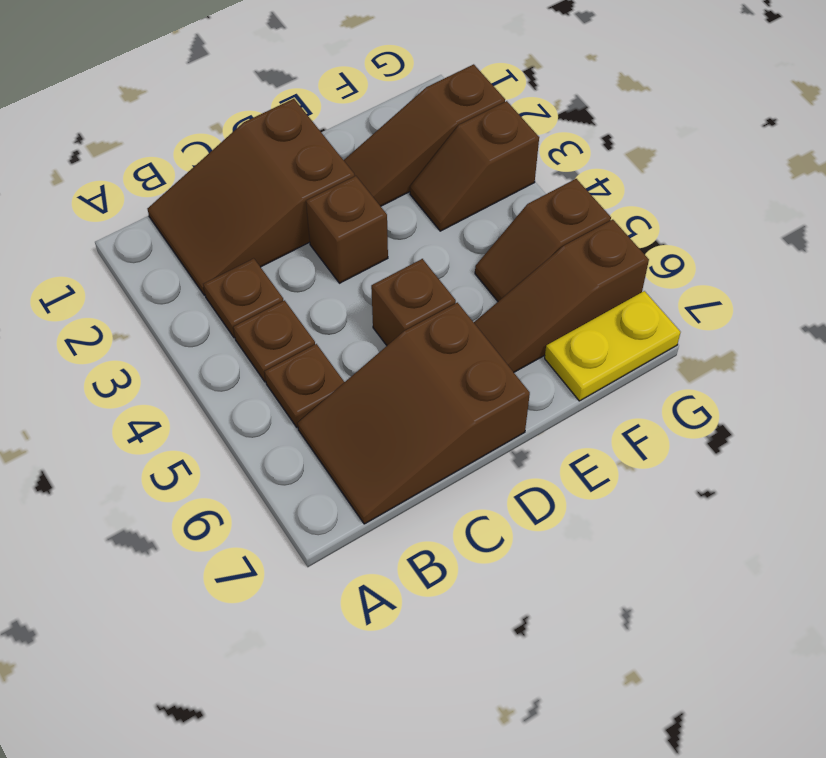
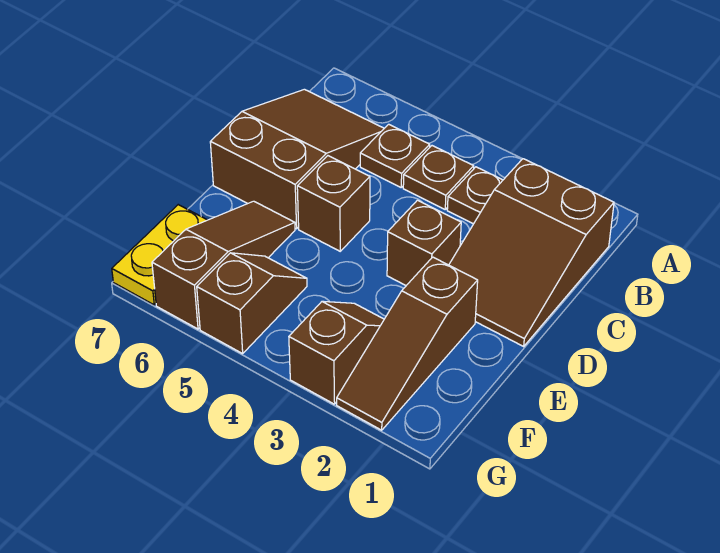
brown slope B1:D2 level 1 top D -> brown slope B1:D2 level 1 top B
brown slope E2:G2 level 1 top G -> brown slope E2:G2 level 1 top E

